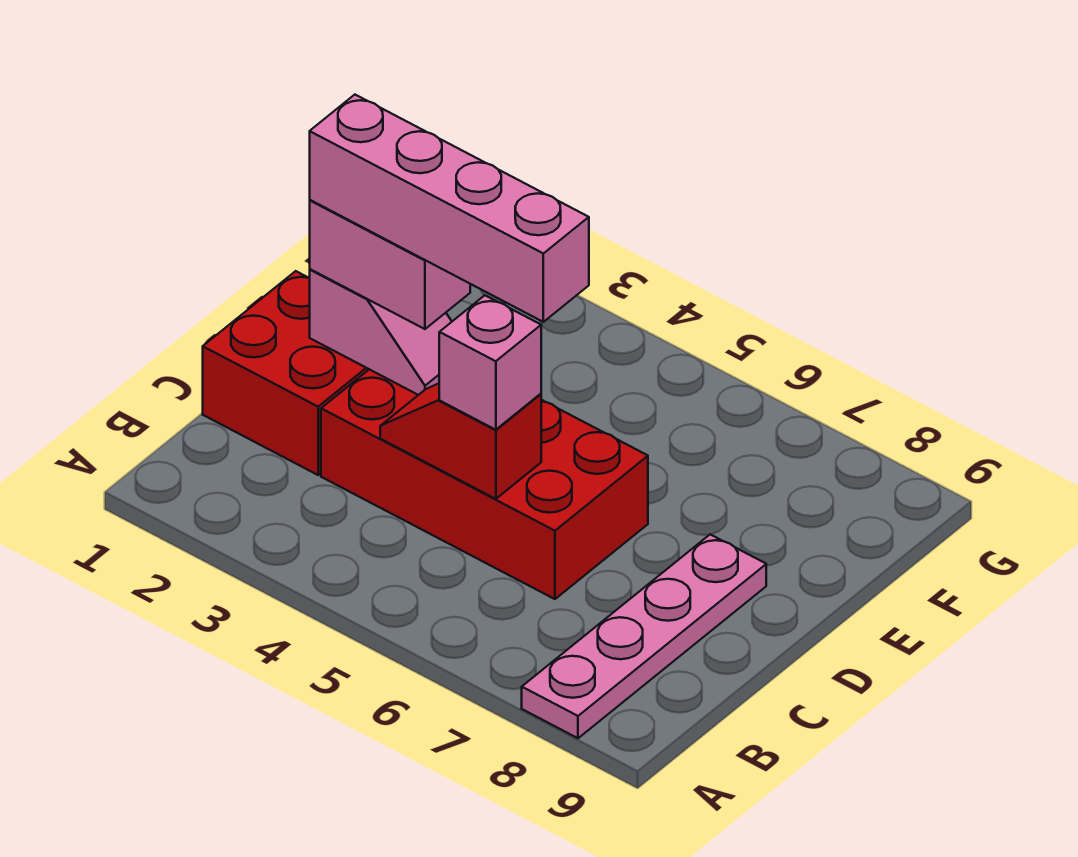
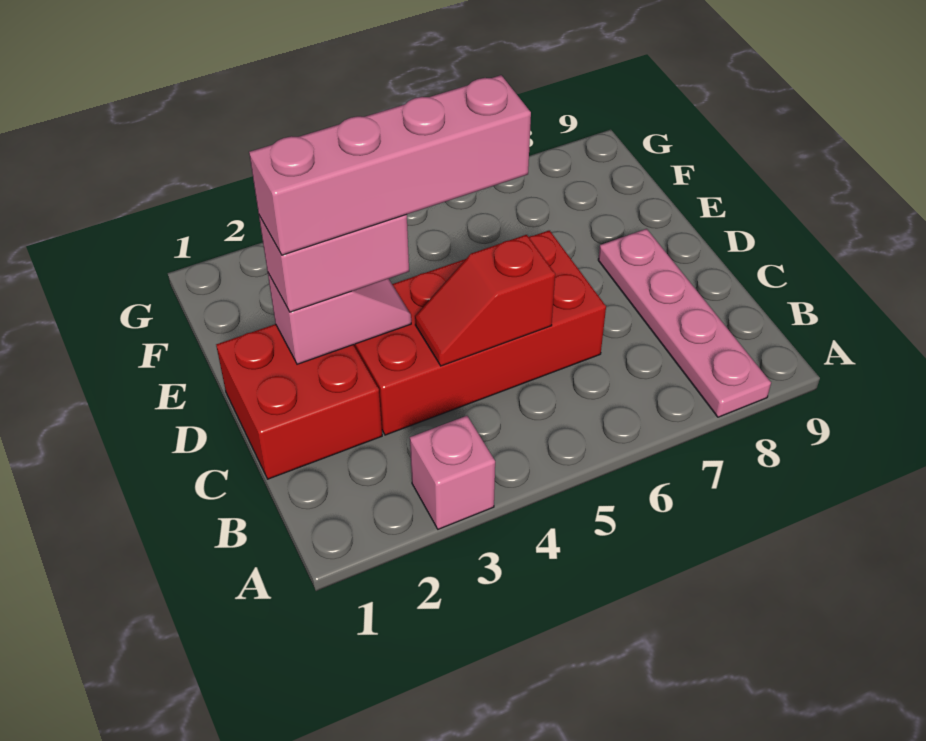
pink brick C5 level 3 -> pink brick A3 level 1

